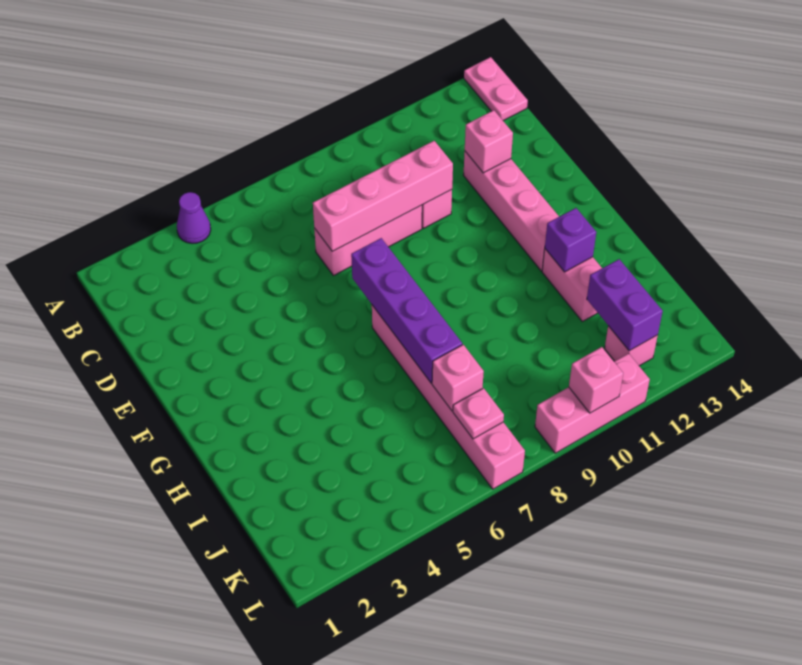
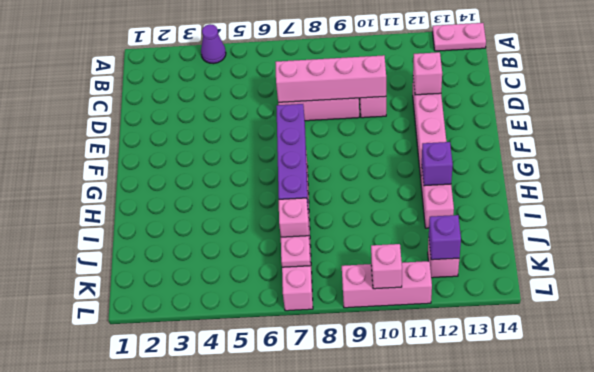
pink plate A14:B14 level 1 -> pink plate A13:A14 level 1
purple brick J12:K12 level 2 -> purple brick K12 level 2

